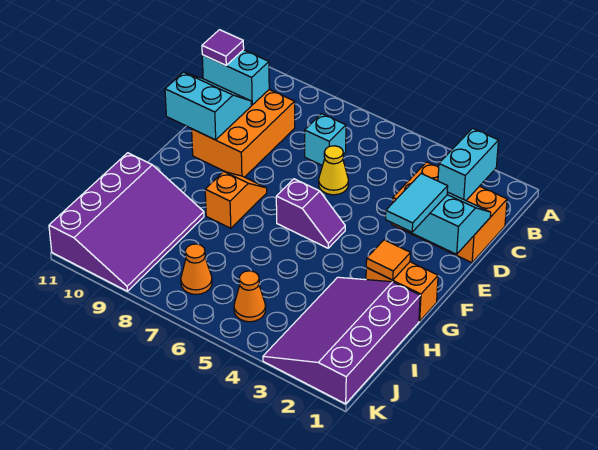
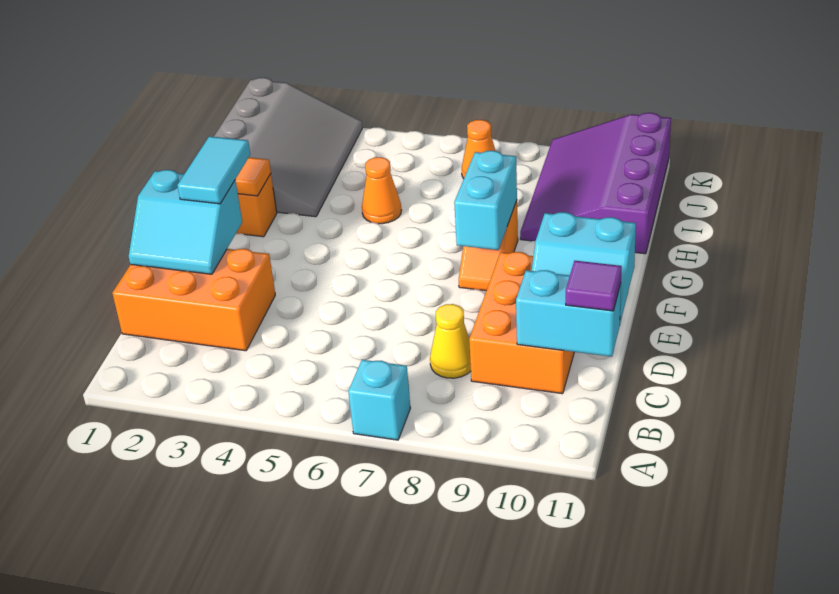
cyan brick B2:C2 level 2 -> cyan brick F8:G8 level 2
cyan brick C7 level 1 -> cyan brick A7 level 1
yellow cone D6 level 1 -> yellow cone C8 level 1
purple slope F5:F6 level 1 top 6 -> none
purple slope H1:K3 level 1 top 1 -> grey slope H1:K3 level 1 top 1
orange cone J5 level 1 -> orange cone H5 level 1

